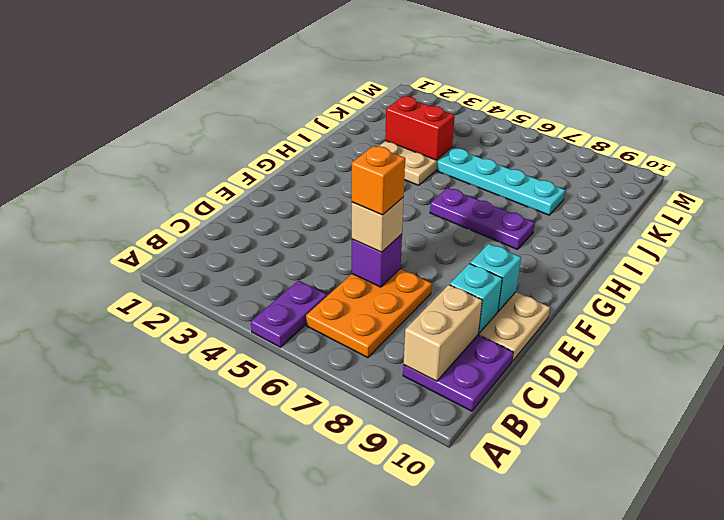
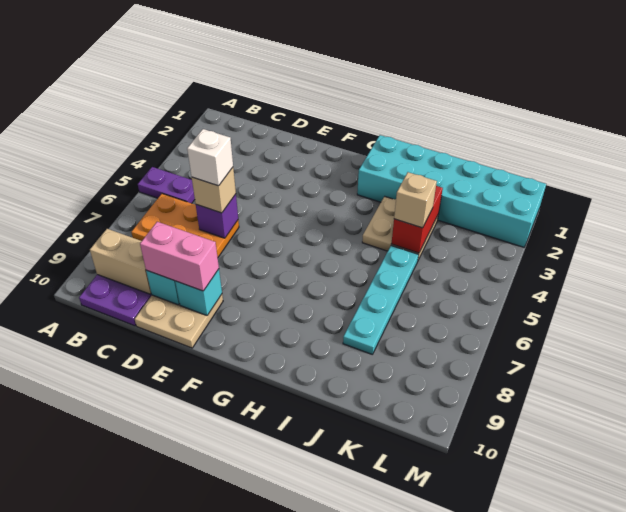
orange brick D6 level 4 -> white brick D6 level 4
none -> pink brick D9:E9 level 3
none -> cyan brick H1:M2 level 1
purple plate H6:H8 level 1 -> none
none -> tan brick J4 level 3

